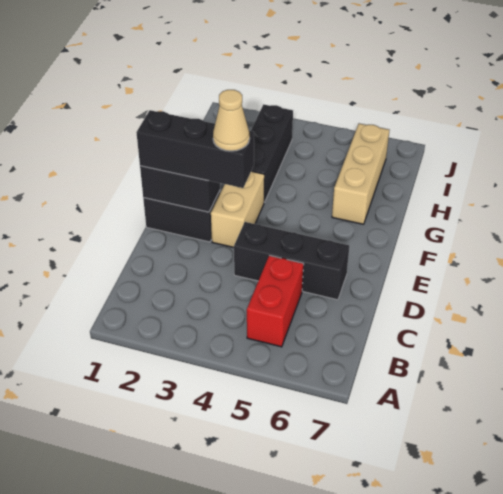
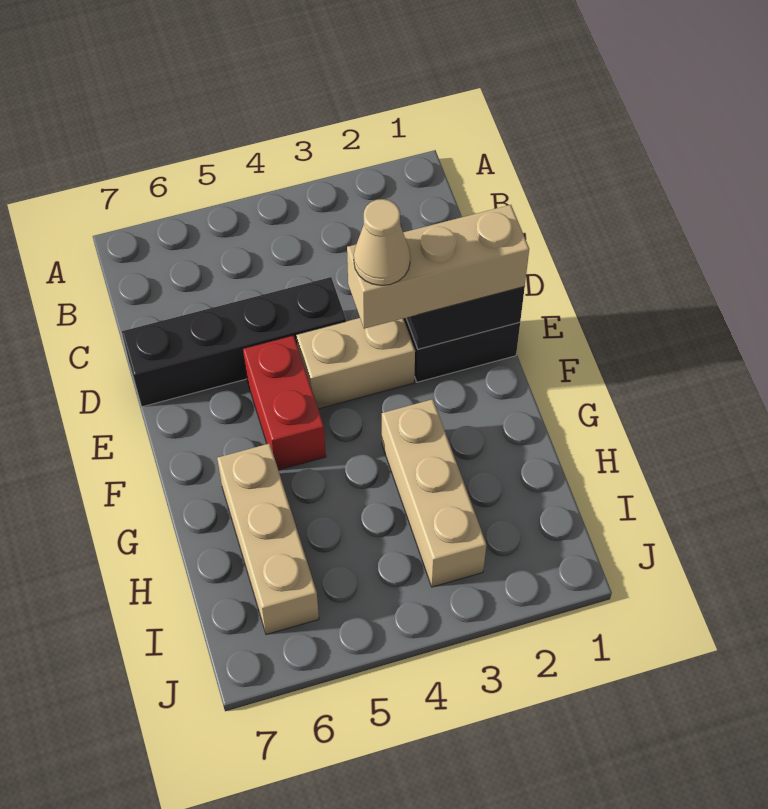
red brick B5:C5 level 1 -> red brick E5:F5 level 1
black brick D4:D6 level 1 -> black brick D4:D7 level 1
black brick E1:E3 level 3 -> tan brick E1:E3 level 3
tan brick E3:F3 level 1 -> tan brick E3:E4 level 1
black brick G3:I3 level 1 -> tan brick G3:I3 level 1

